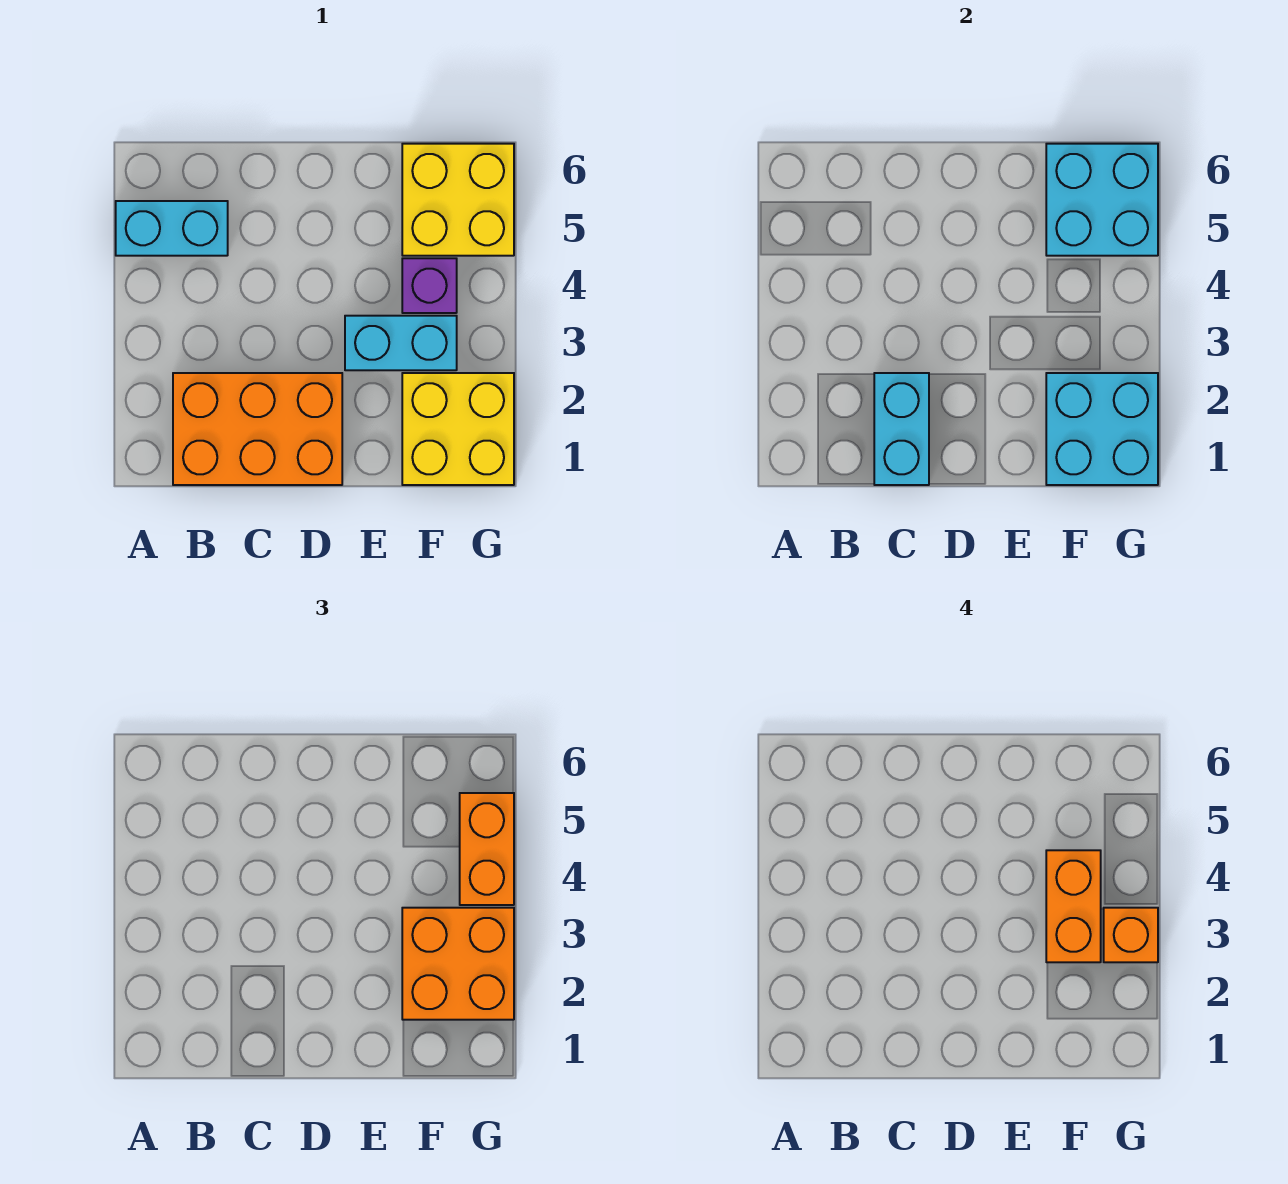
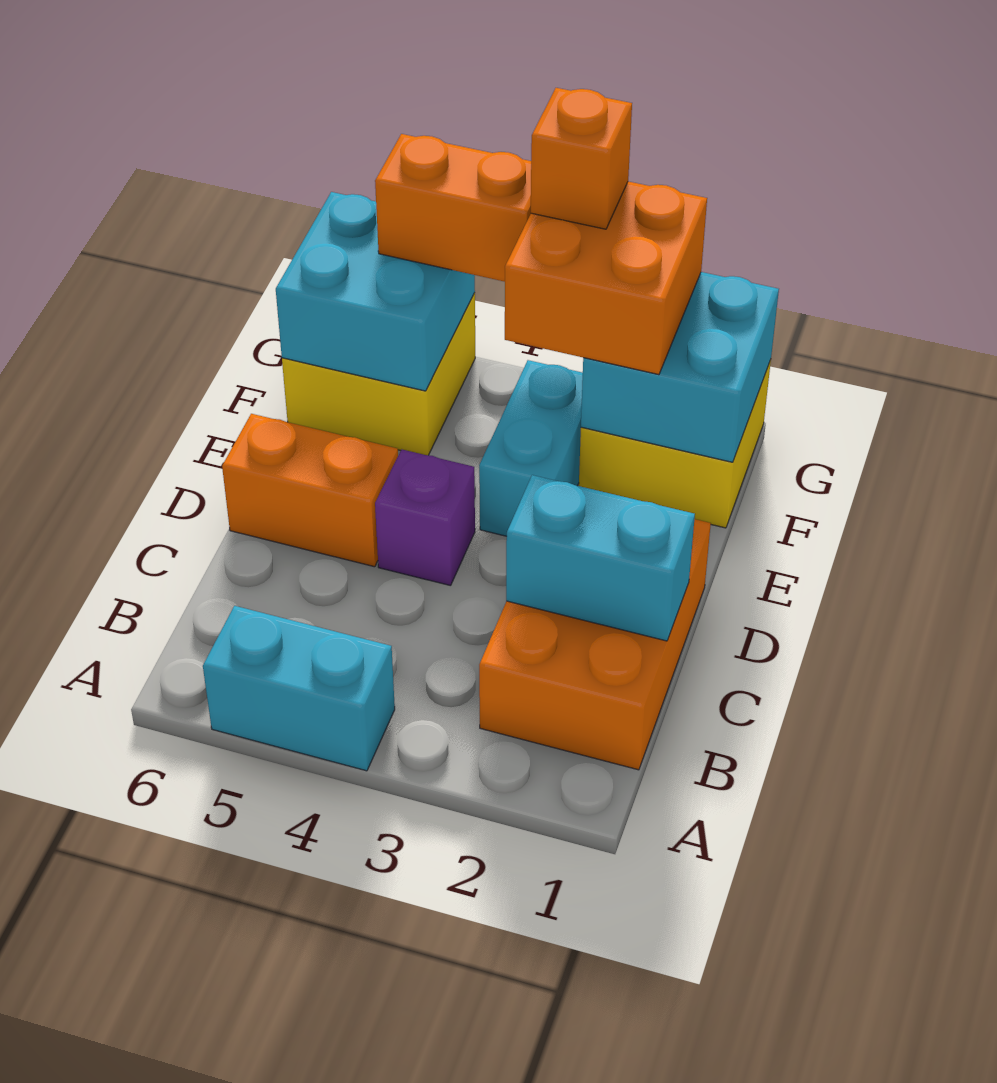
cyan brick A5:B5 level 1 -> cyan brick A4:A5 level 1
orange brick F3:F4 level 4 -> orange brick D5:D6 level 1
purple brick F4 level 1 -> purple brick D4 level 1

